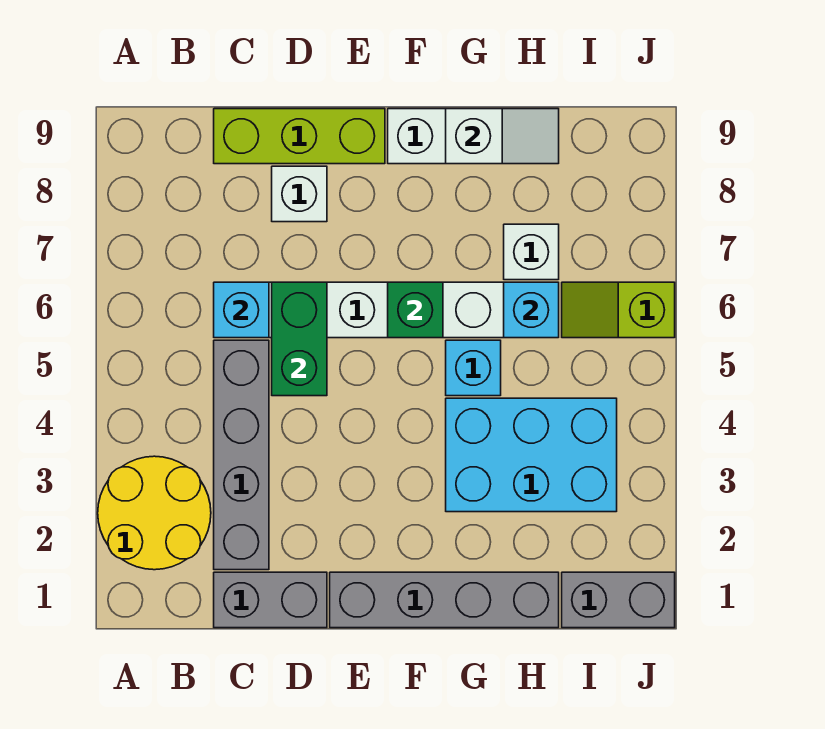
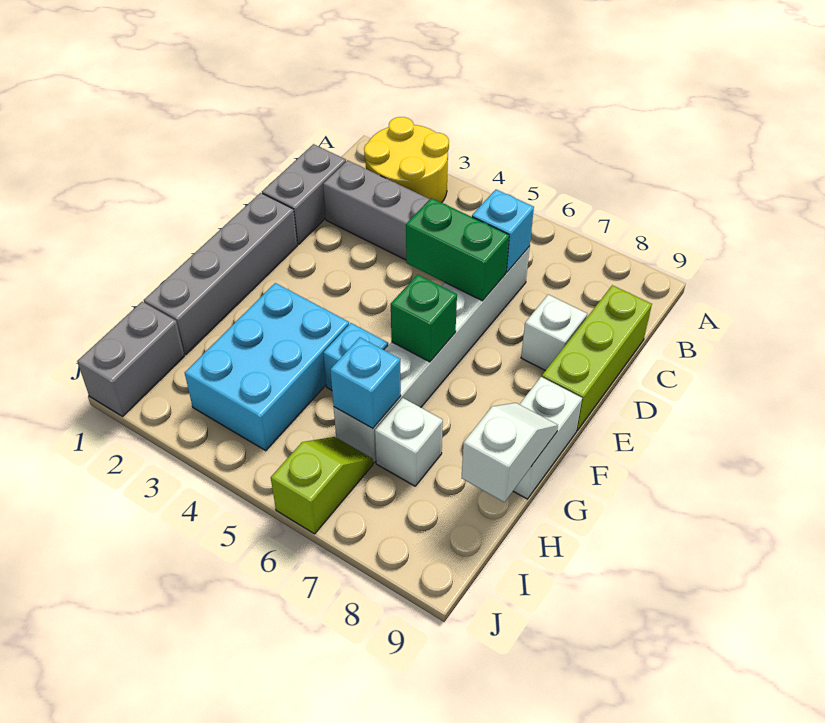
white slope G9:H9 level 2 top G -> white slope G9:H9 level 2 top H

